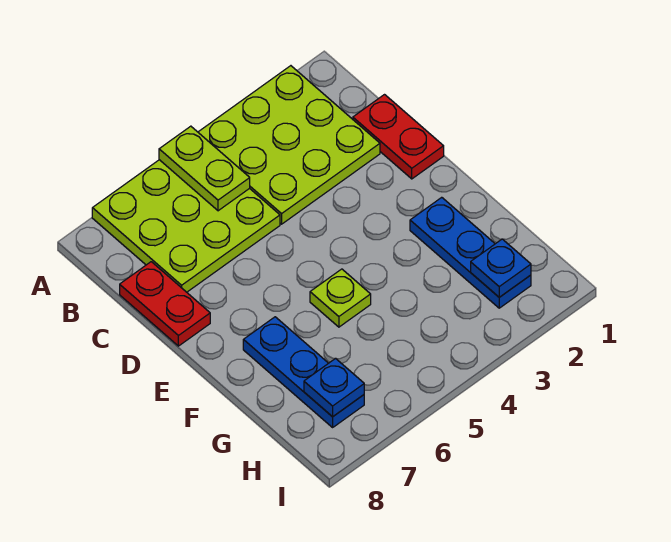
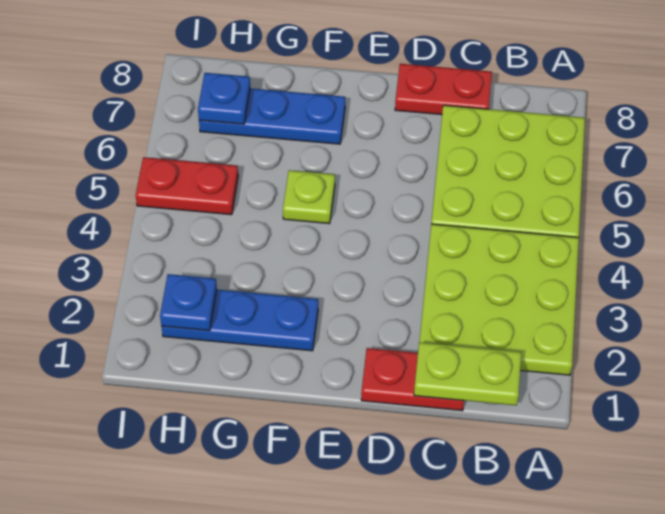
lime plate A5:B5 level 2 -> lime plate B1:C1 level 2
none -> red plate H5:I5 level 1

